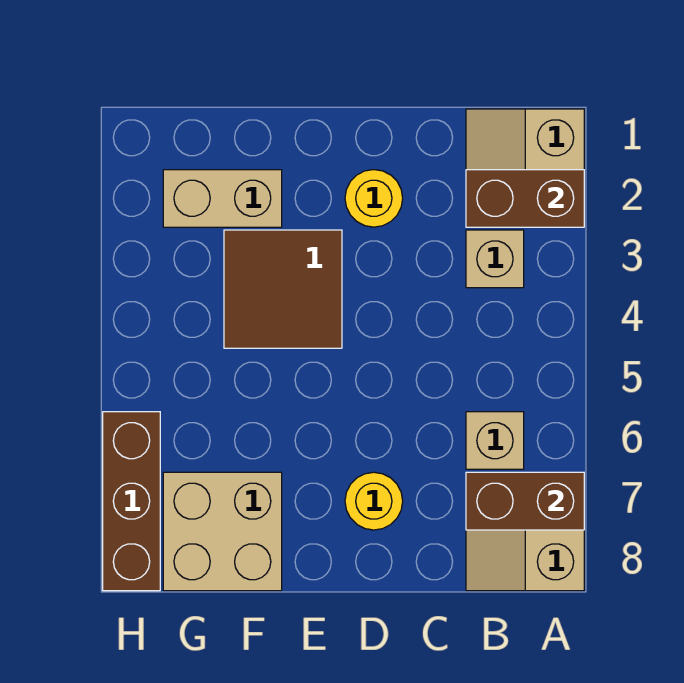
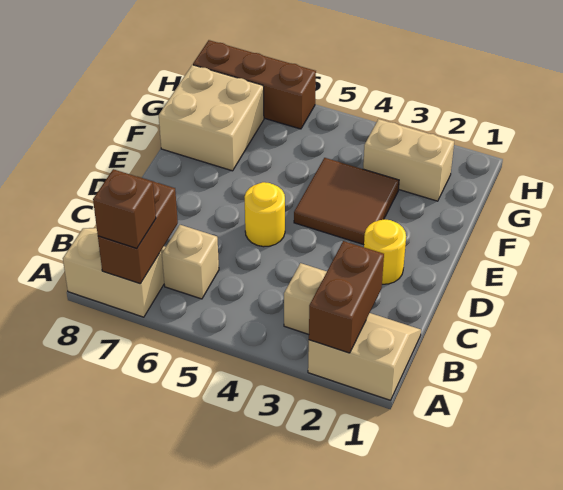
none -> brown brick A7 level 3
yellow round brick D7 level 1 -> yellow round brick D5 level 1
tan brick F2:G2 level 1 -> tan brick G2:G3 level 1

